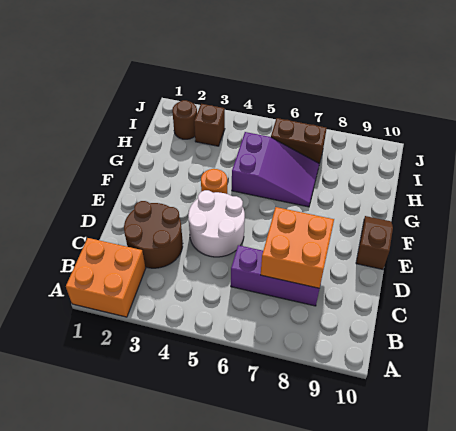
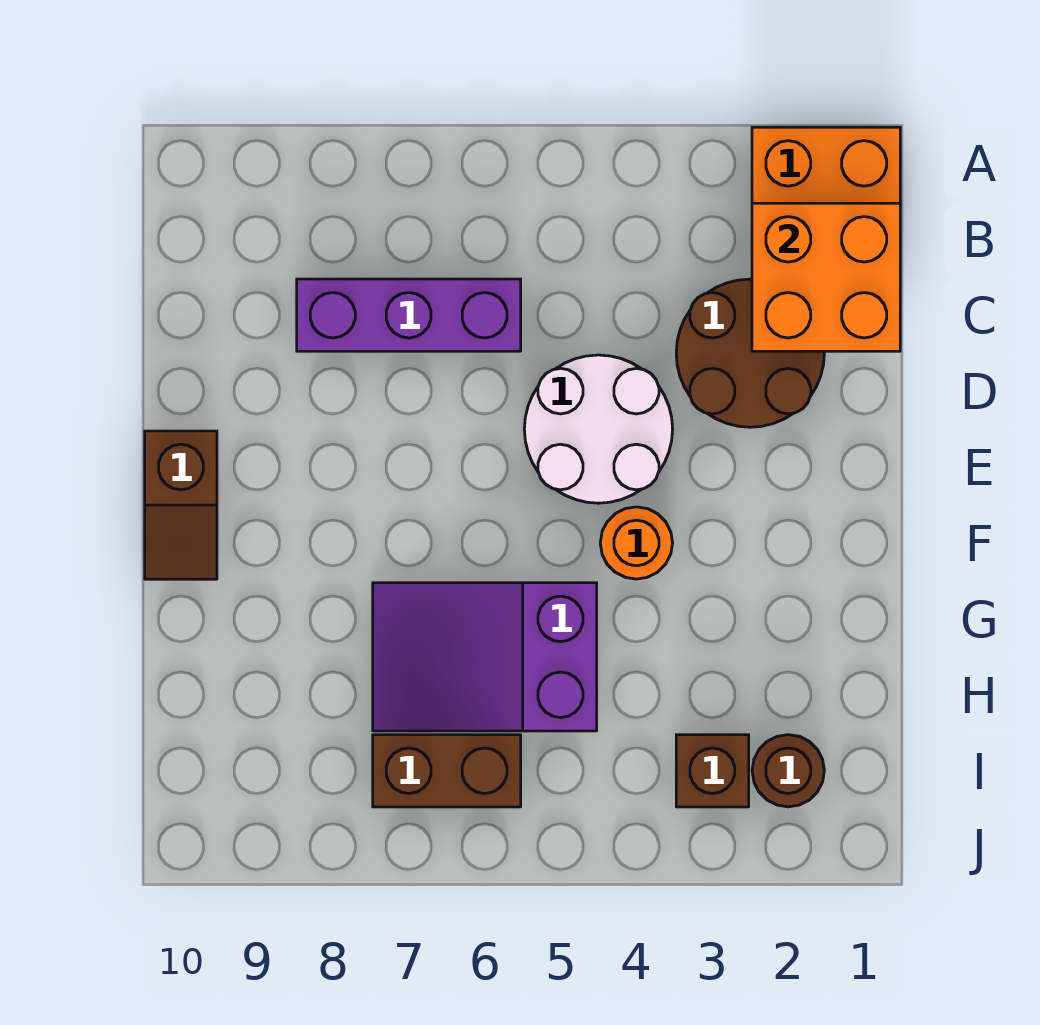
orange brick C7:D8 level 2 -> orange brick B1:C2 level 2

